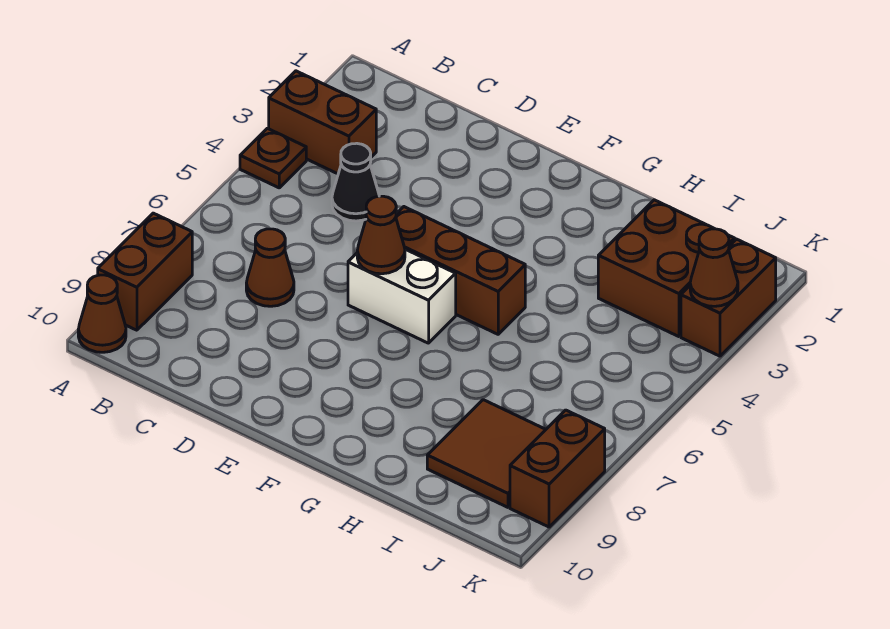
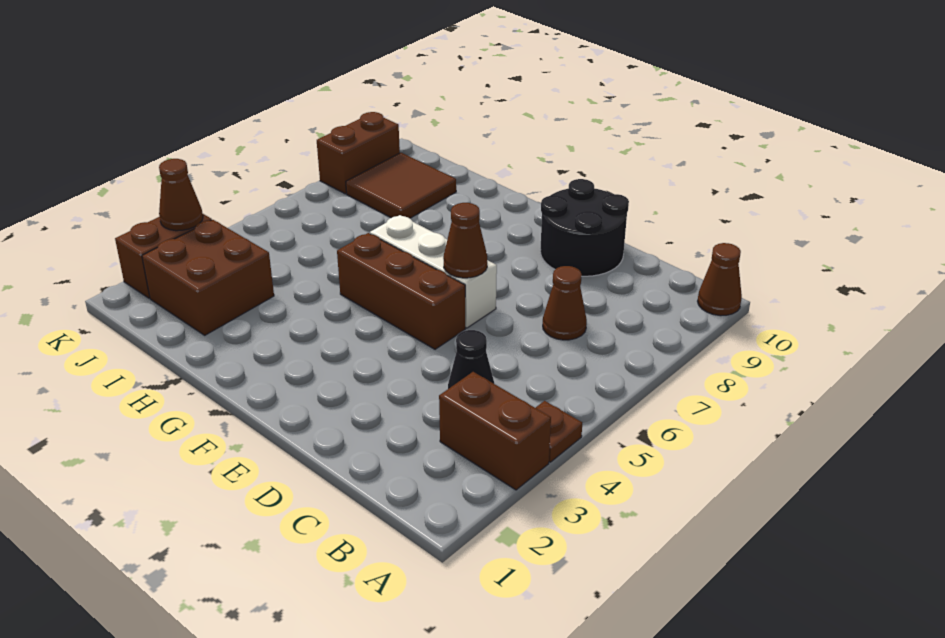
brown brick A8:A9 level 1 -> none
none -> black round brick D9:E10 level 1
white brick E6:F6 level 1 -> white brick E6:G6 level 1

